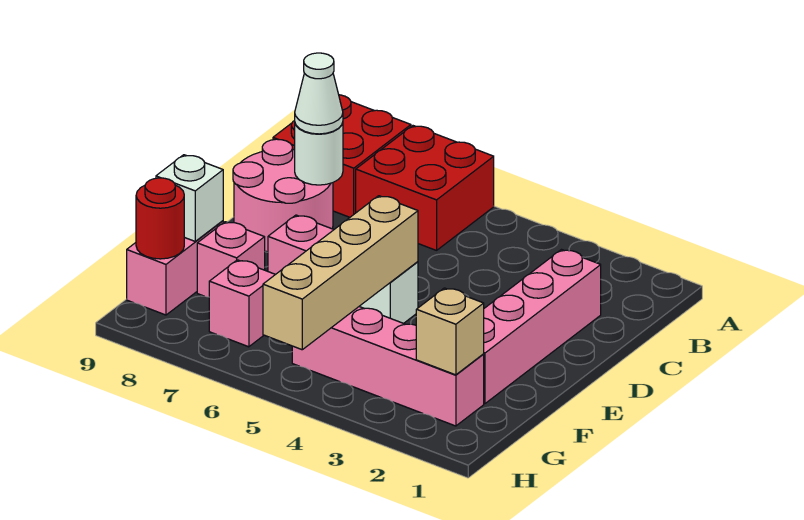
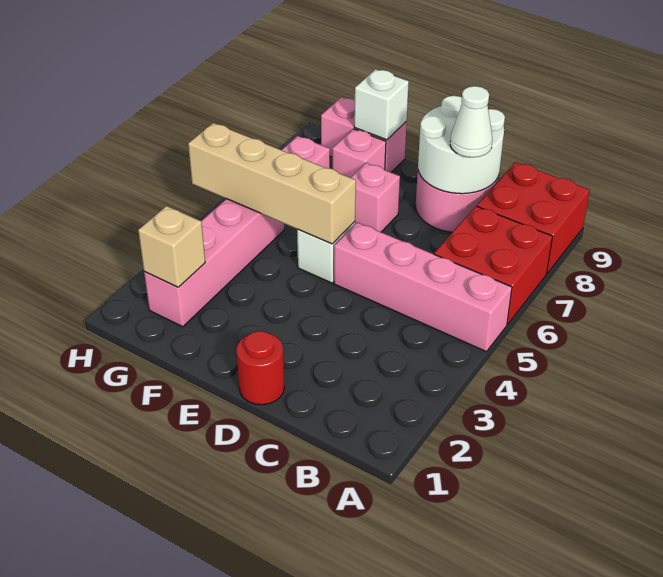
pink brick C2:F2 level 1 -> pink brick A5:D5 level 1
white round brick C8 level 2 -> white round brick C8:D9 level 2
red round brick G9 level 2 -> red round brick D1 level 1

